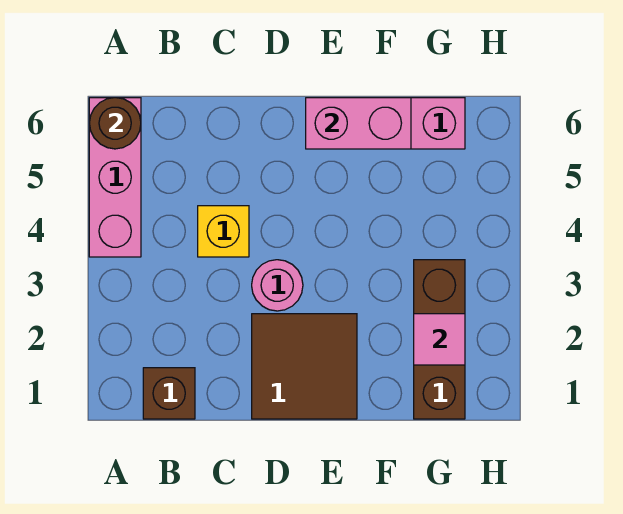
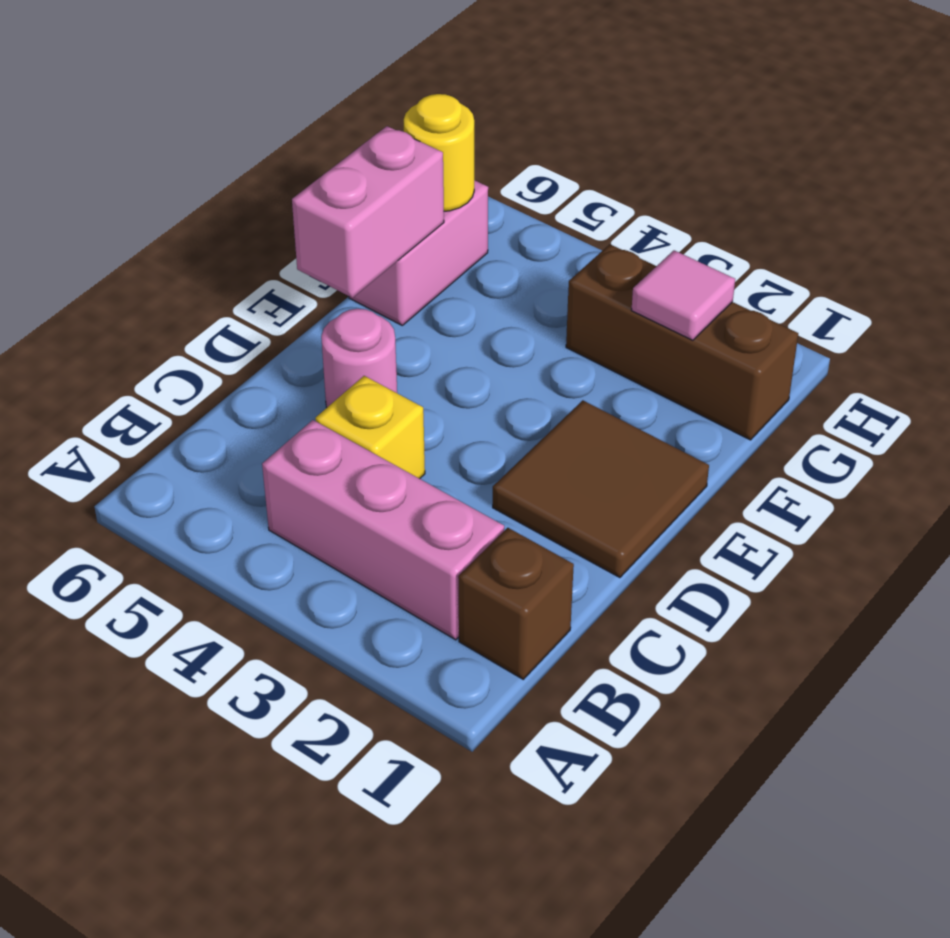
pink brick A4:A6 level 1 -> pink brick B2:B4 level 1
brown round brick A6 level 2 -> none
pink round brick D3 level 1 -> pink round brick D5 level 1
none -> yellow round brick G6 level 2

